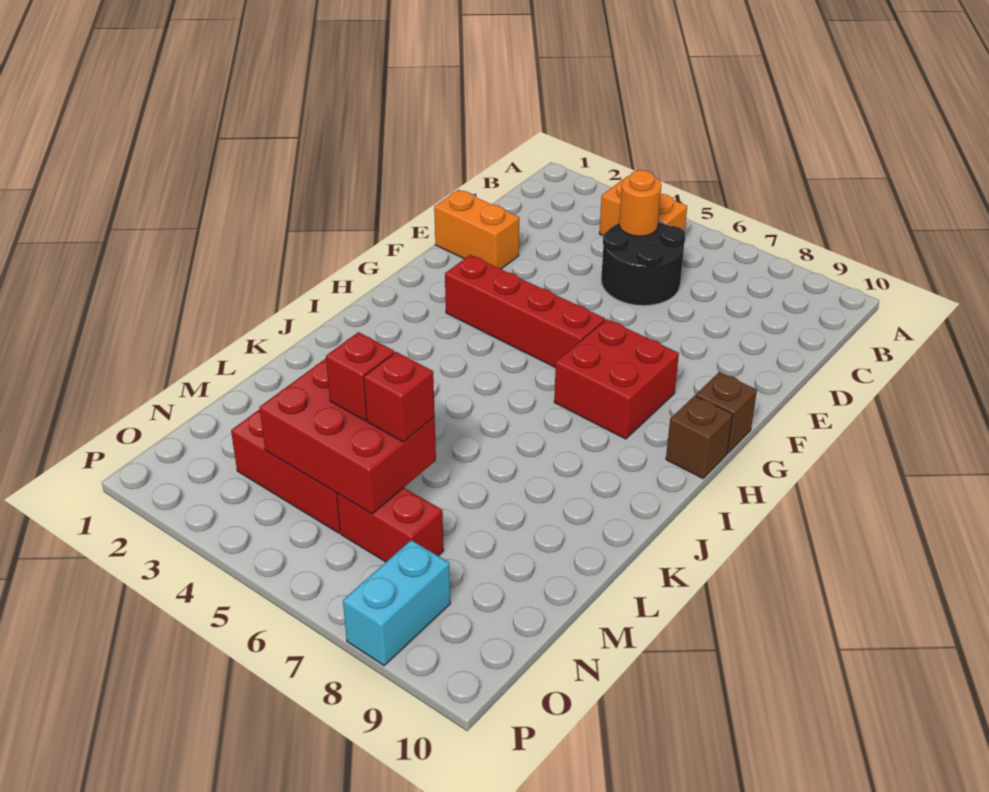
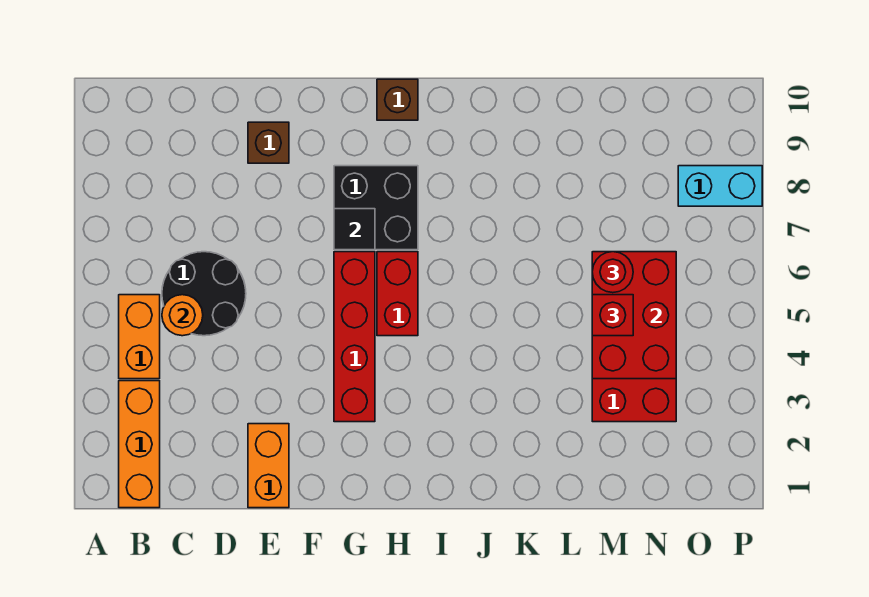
none -> orange brick B1:B3 level 1
red brick G7:H8 level 1 -> black brick G7:H8 level 1
none -> black tile G7 level 2
brown brick G10 level 1 -> brown brick E9 level 1
red brick M6 level 3 -> red round brick M6 level 3
red brick N6:N7 level 1 -> red brick H5:H6 level 1

